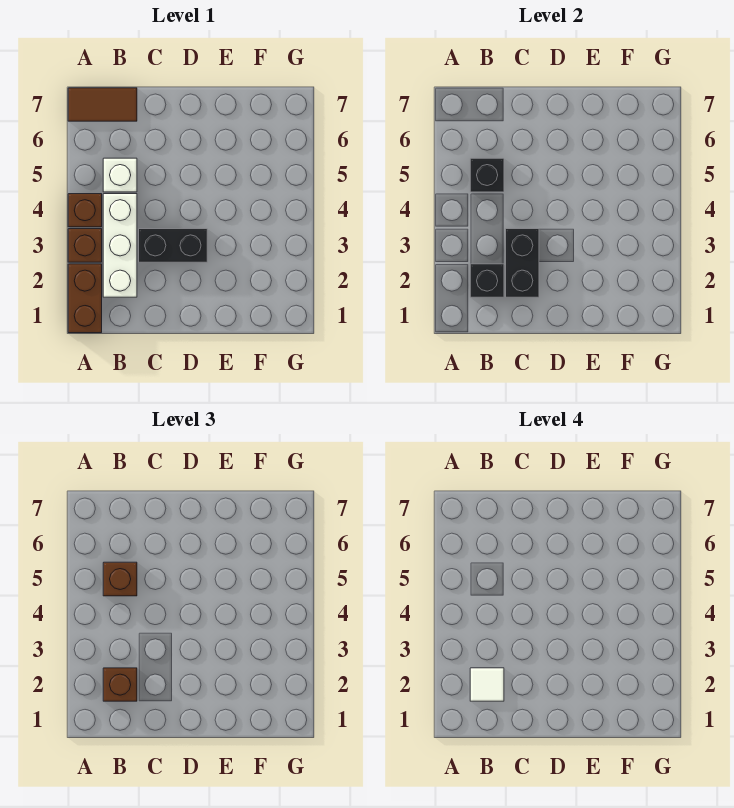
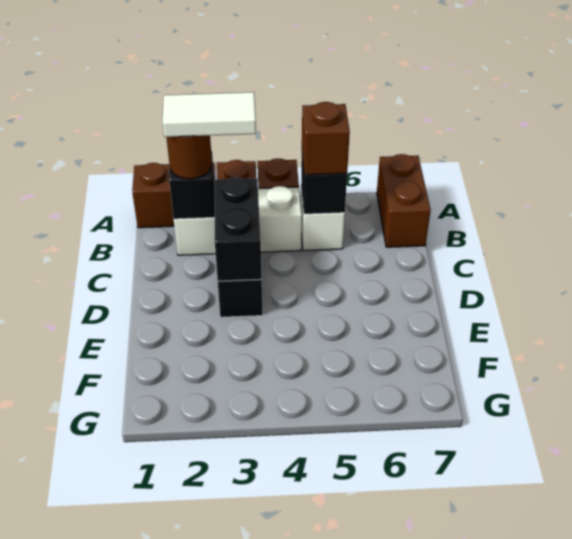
brown tile A7:B7 level 1 -> brown brick A7:B7 level 1
brown brick B2 level 3 -> brown round brick B2 level 3
white tile B2 level 4 -> white tile B2:B3 level 4
black brick C2:C3 level 2 -> black brick C3:D3 level 2

